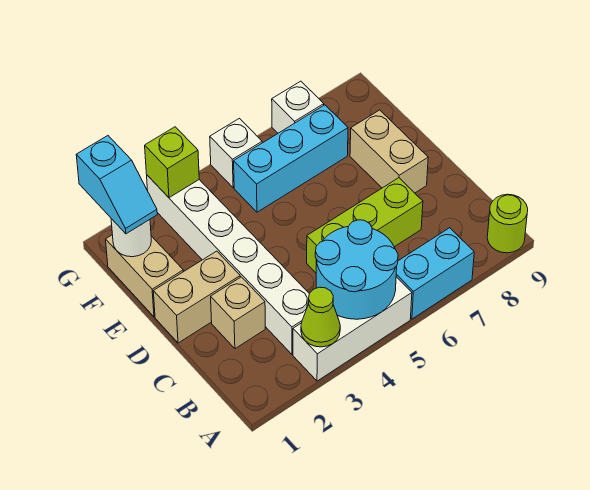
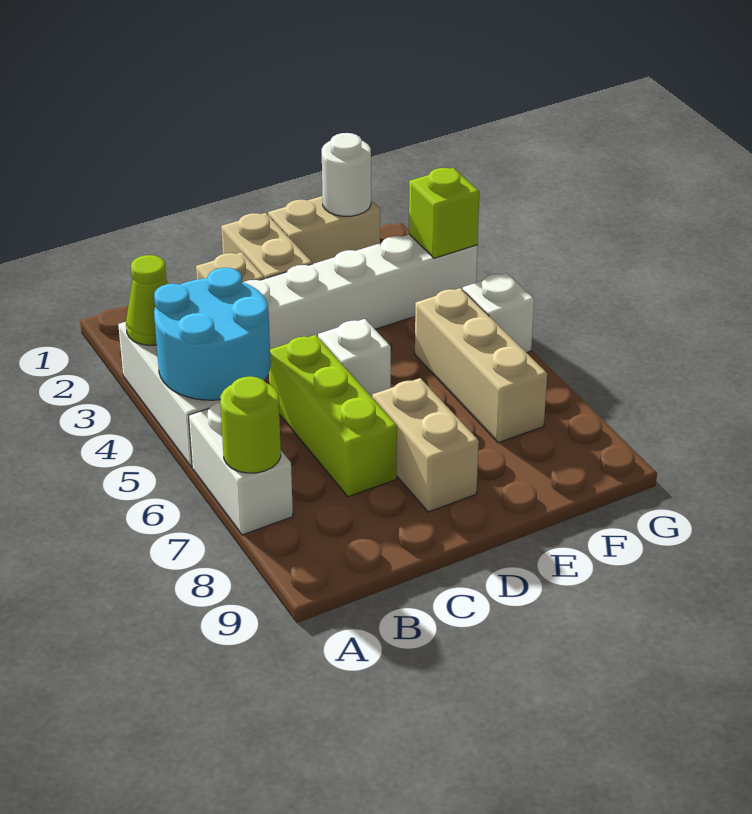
cyan brick A6:A7 level 1 -> white brick A6:A7 level 1
lime round brick A9 level 1 -> lime round brick A7 level 2
tan brick D8:E8 level 1 -> tan brick D7:D8 level 1
cyan slope F1:G1 level 3 top G -> none
cyan brick F5:F7 level 1 -> tan brick F5:F7 level 1
white brick G7 level 1 -> white brick D5 level 1

